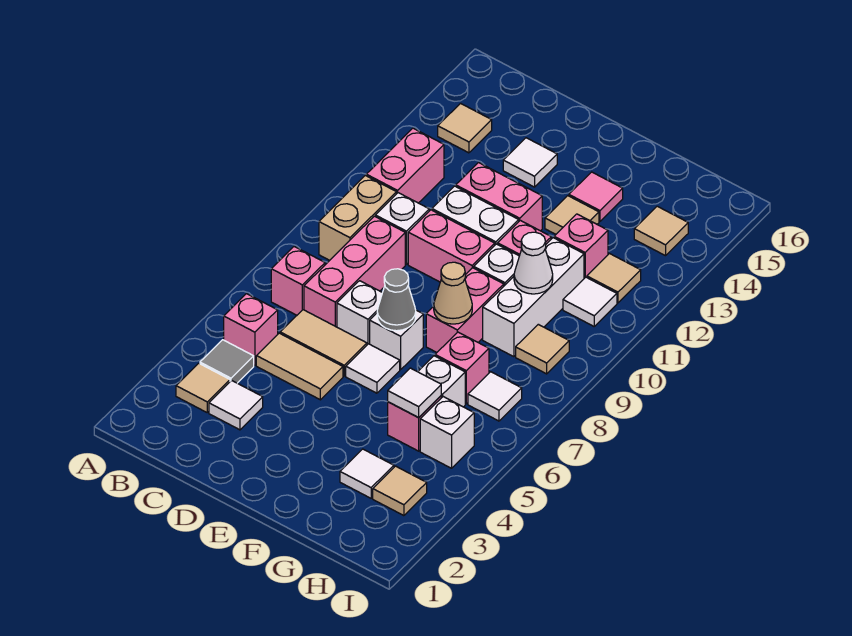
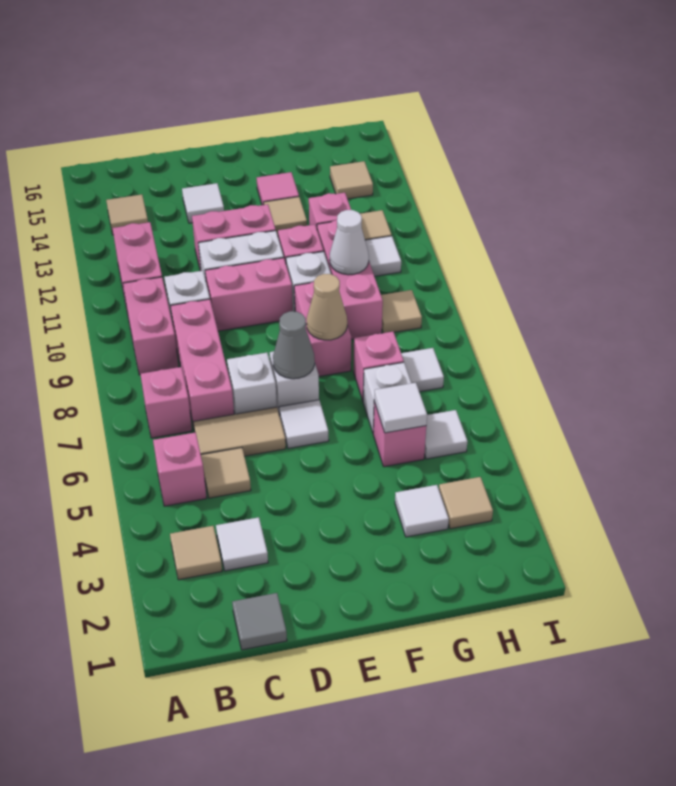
grey tile B4 level 1 -> grey tile C1 level 1
tan brick B9:B10 level 1 -> pink brick B9:B10 level 1
tan tile C5:D5 level 1 -> tan tile C5 level 1
white brick G9:G11 level 1 -> pink brick G9:G11 level 1
white brick H5 level 1 -> white tile H5 level 1

